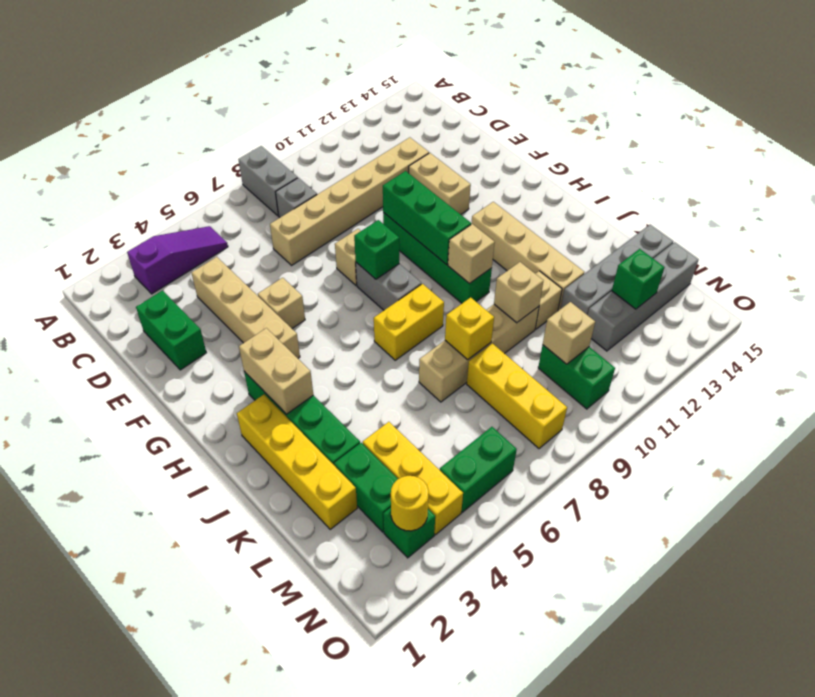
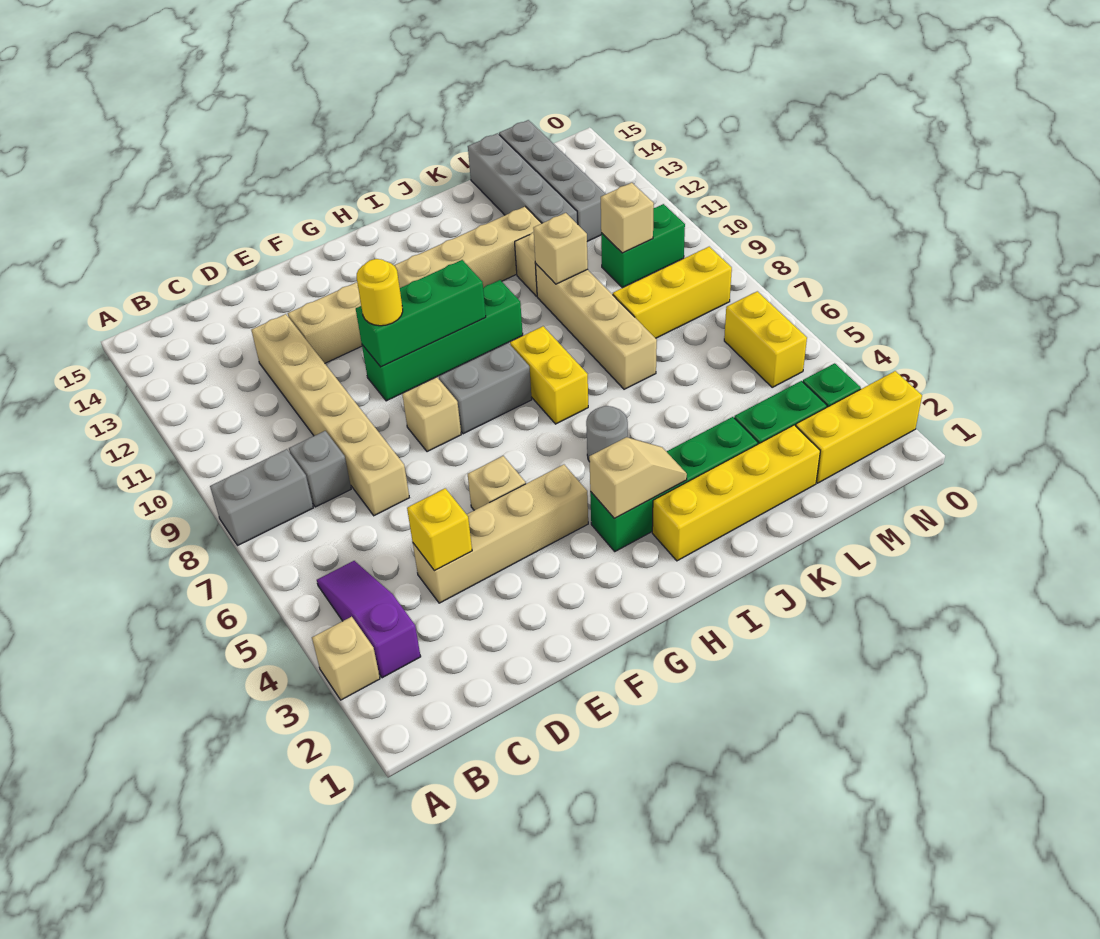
green brick D2:E2 level 1 -> none
green brick G8 level 2 -> none
tan brick H3:I3 level 2 -> tan slope H3:I3 level 2 top H
none -> grey round brick I5 level 1
tan brick I10 level 2 -> tan brick A3 level 1
yellow brick K8 level 2 -> yellow brick D4 level 2
yellow brick L4:N4 level 1 -> yellow brick M2:O2 level 1
green brick M13 level 2 -> none
yellow round brick N3 level 2 -> yellow round brick F10 level 3
green brick N5:N6 level 1 -> yellow brick N5:N6 level 1

